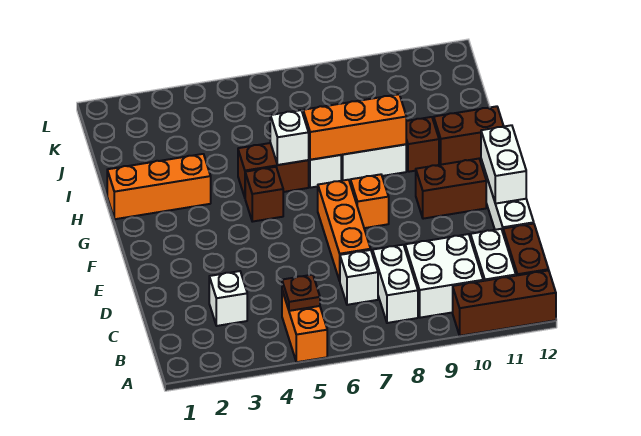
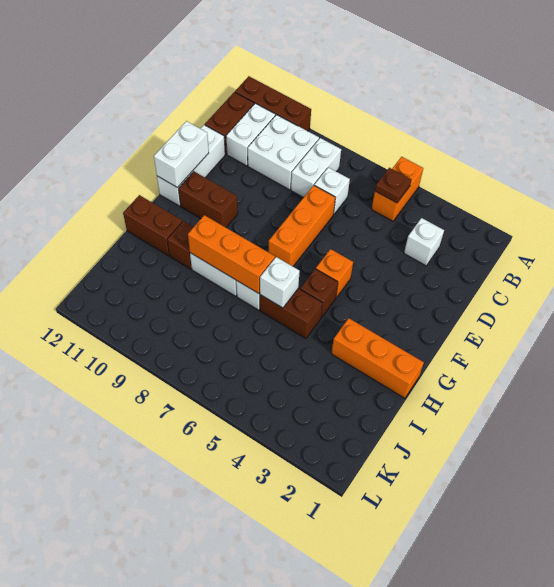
orange brick F8 level 1 -> orange brick F5 level 1

